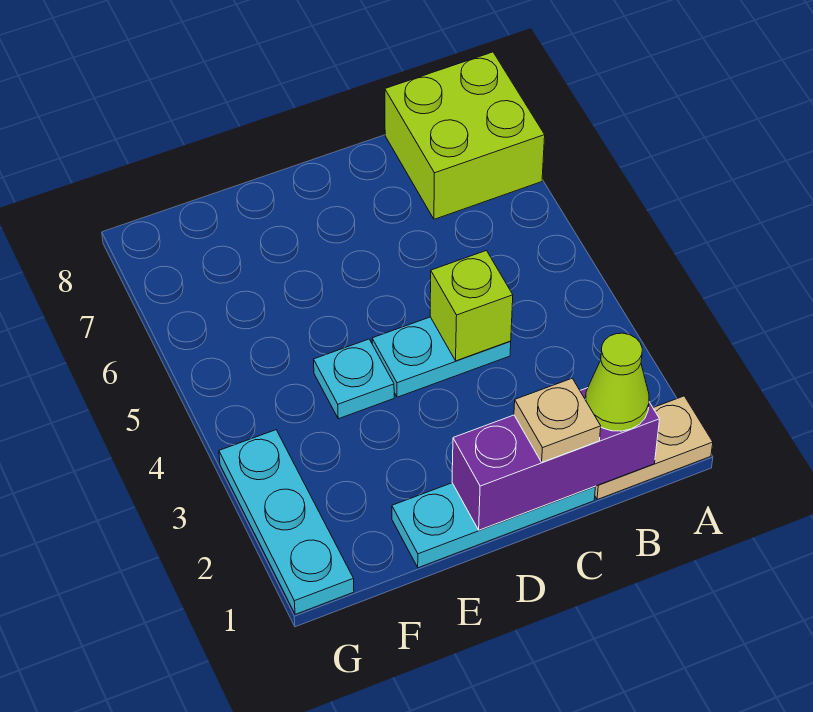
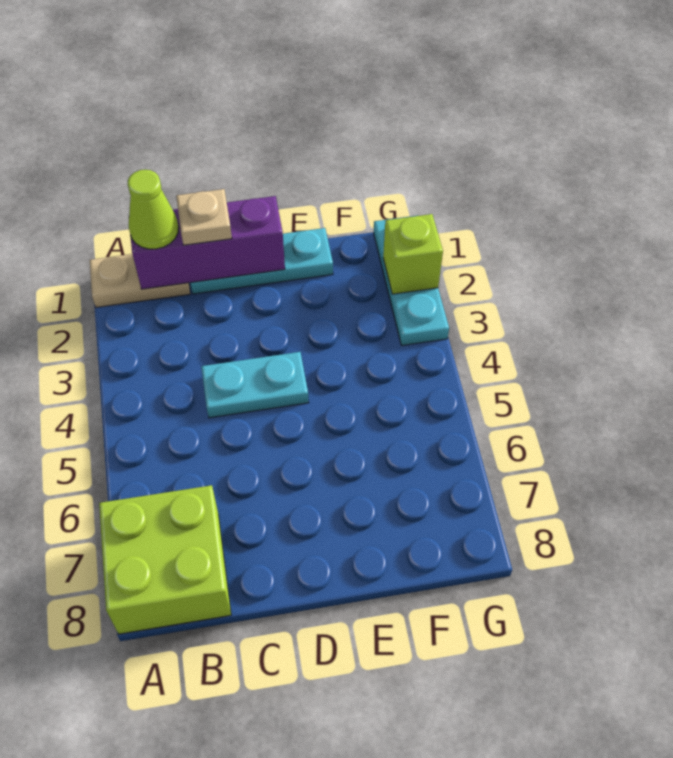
lime brick C4 level 2 -> lime brick G2 level 2
cyan plate E4 level 1 -> none

